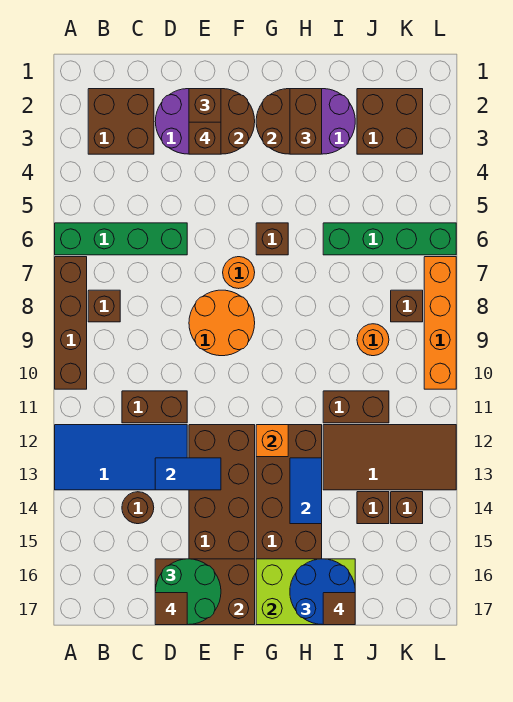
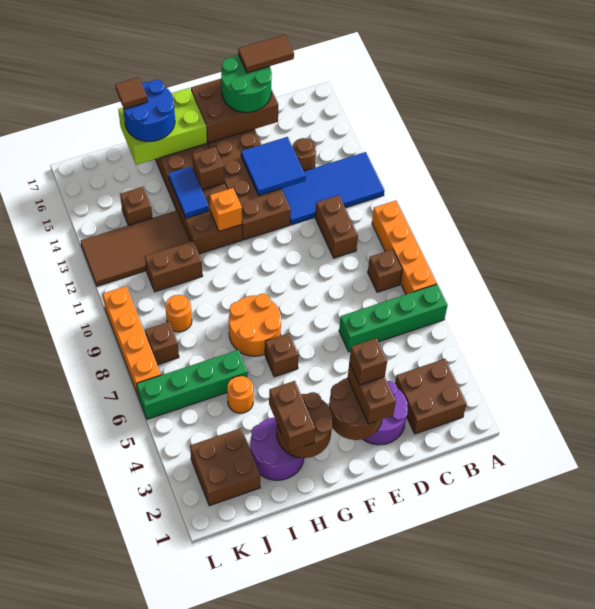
brown brick A7:A10 level 1 -> orange brick A7:A10 level 1
brown brick C11:D11 level 1 -> brown brick C10:C11 level 1
blue tile D13:E13 level 2 -> blue tile D13:E14 level 2
brown tile D17 level 4 -> brown tile C17:D17 level 4
orange round brick E8:F9 level 1 -> orange round brick G7:H8 level 1
orange round brick F7 level 1 -> orange round brick I5 level 1
brown brick K14 level 1 -> brown brick G14 level 2

